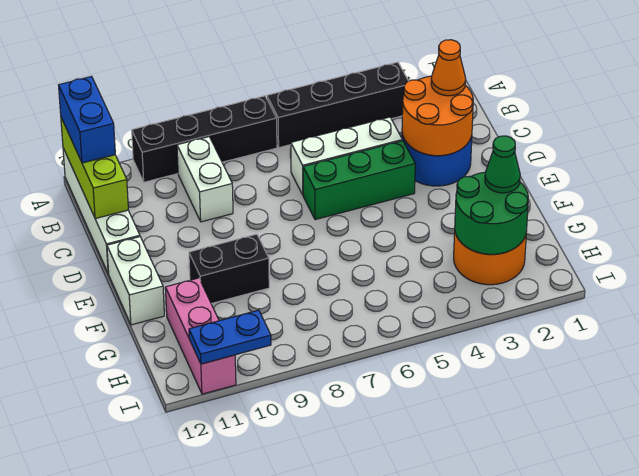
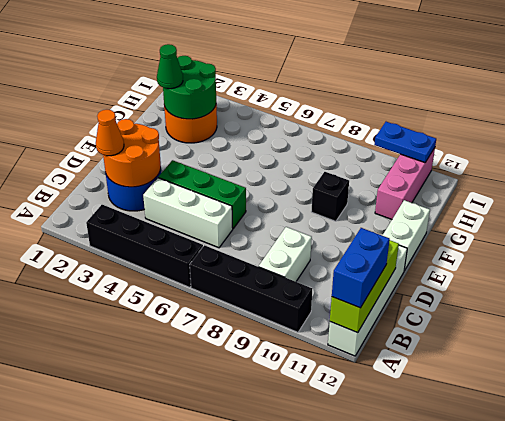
black brick F9:F10 level 1 -> black brick F9 level 1

